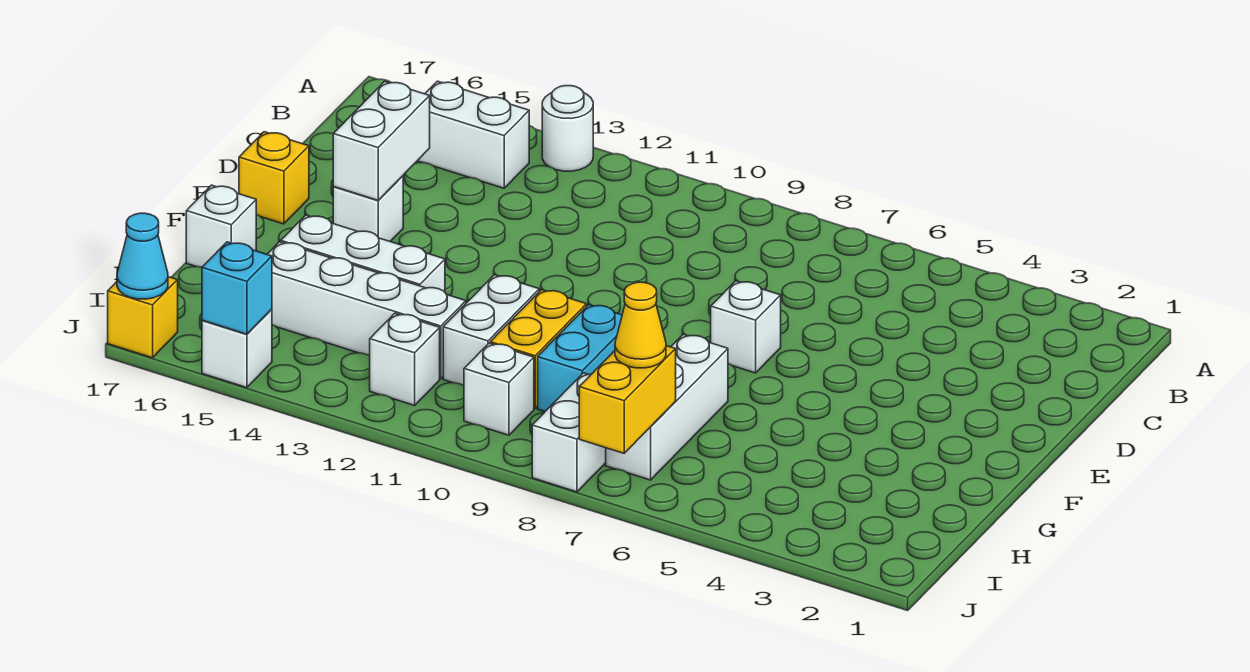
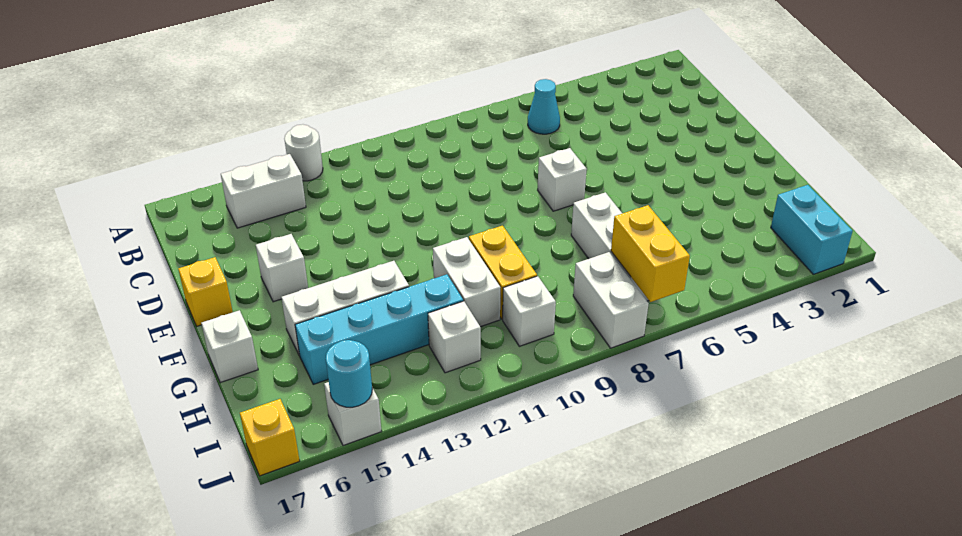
white brick D15:E15 level 2 -> none
cyan brick G9:H9 level 1 -> cyan brick I2:J2 level 1
white brick H12:H15 level 1 -> cyan brick H12:H15 level 1
yellow cone I7 level 3 -> none
cyan brick J15 level 2 -> cyan round brick J15 level 2
cyan cone J17 level 2 -> cyan cone B6 level 1

